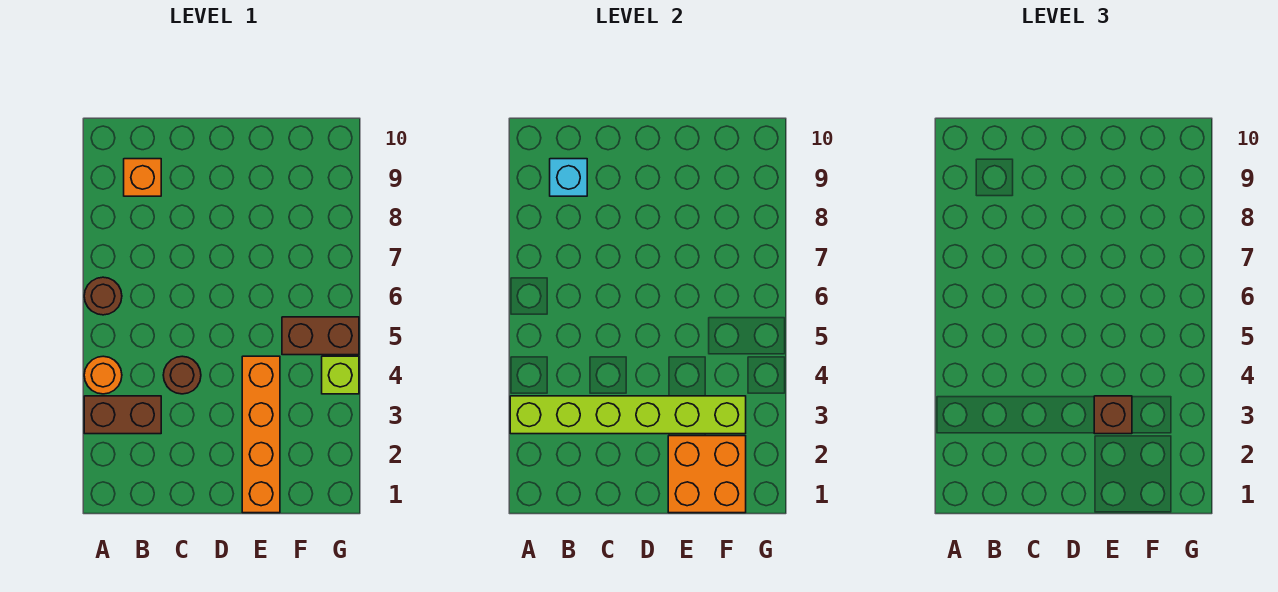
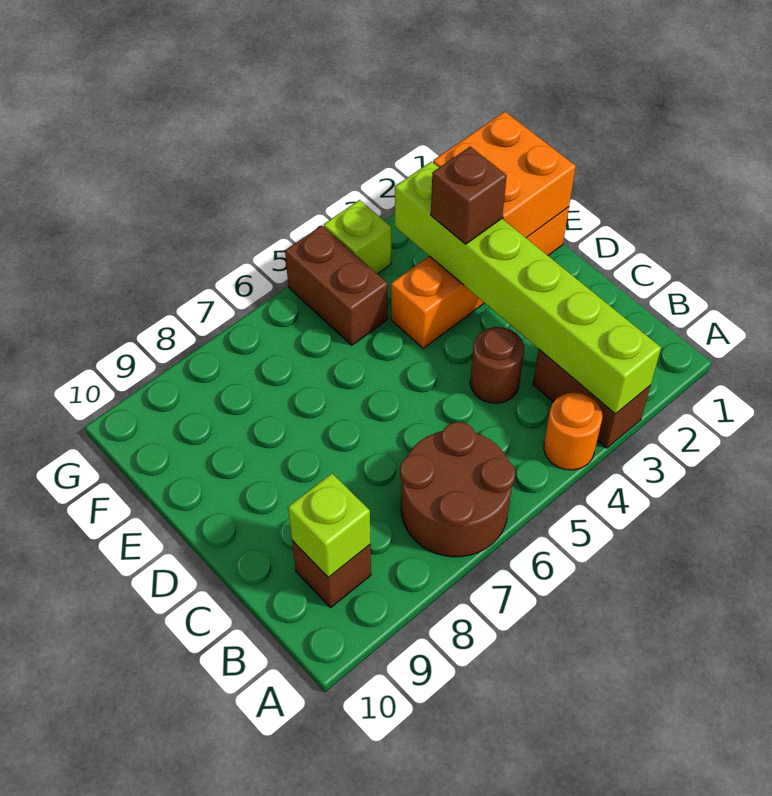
brown round brick A6 level 1 -> brown round brick A6:B7 level 1
orange brick B9 level 1 -> brown brick B9 level 1
cyan brick B9 level 2 -> lime brick B9 level 2

